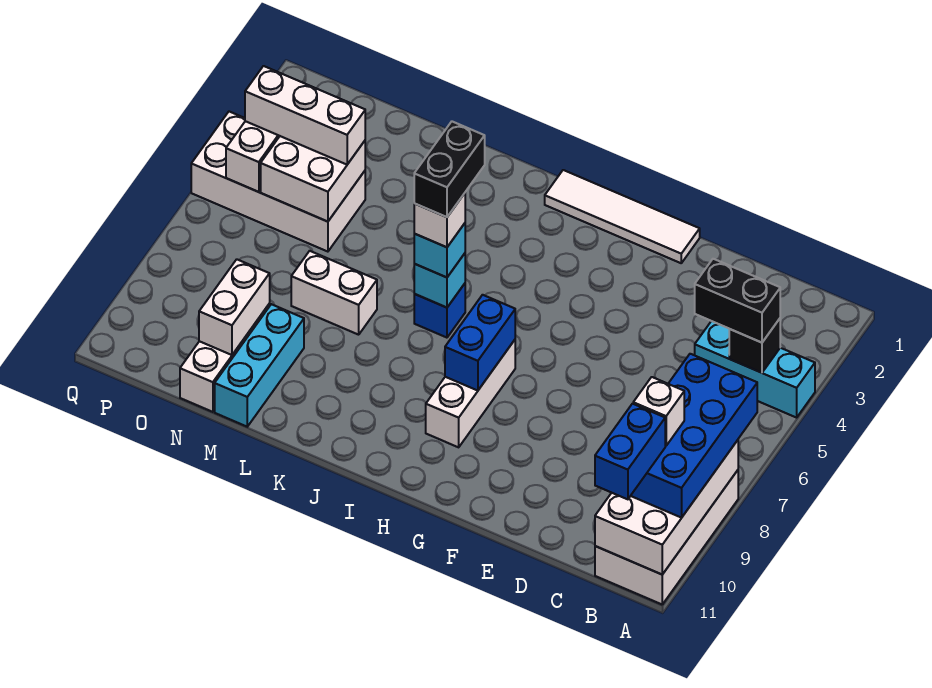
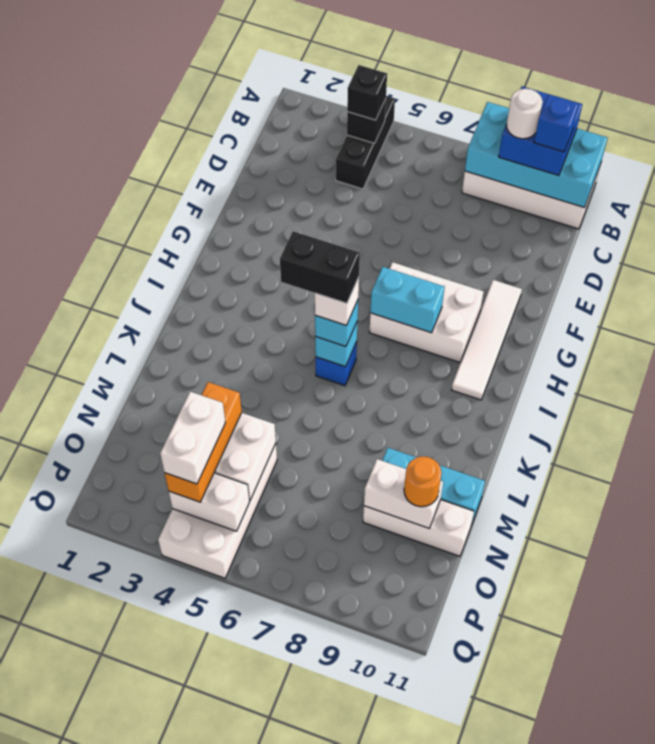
cyan brick A4:C4 level 1 -> black brick A4:C4 level 1
blue brick A7:B10 level 3 -> blue brick A9:B10 level 3
white brick A8:B11 level 2 -> cyan brick A8:B11 level 2
black brick B4:C4 level 3 -> black brick B4 level 3
white brick B9 level 4 -> white round brick B9 level 4
blue brick B10:B11 level 4 -> blue brick B10 level 4
white tile F1:I1 level 1 -> white tile F10:I10 level 1
white brick H7:H9 level 1 -> white brick G7:H9 level 1
blue brick H7:H8 level 2 -> cyan brick H7:H8 level 2
white brick L7:M7 level 1 -> white brick O4:P4 level 4
white brick N4:P4 level 3 -> orange brick N4:P4 level 3
none -> orange round brick N10 level 3

